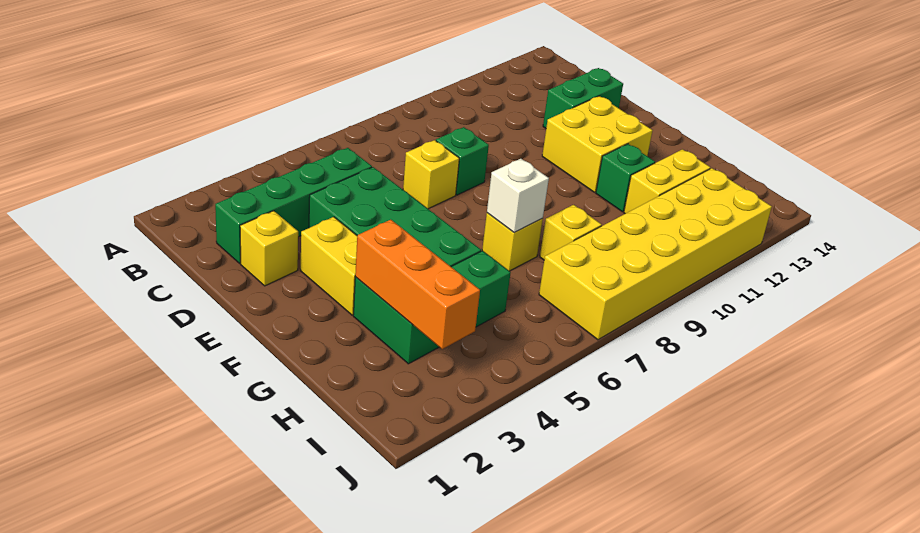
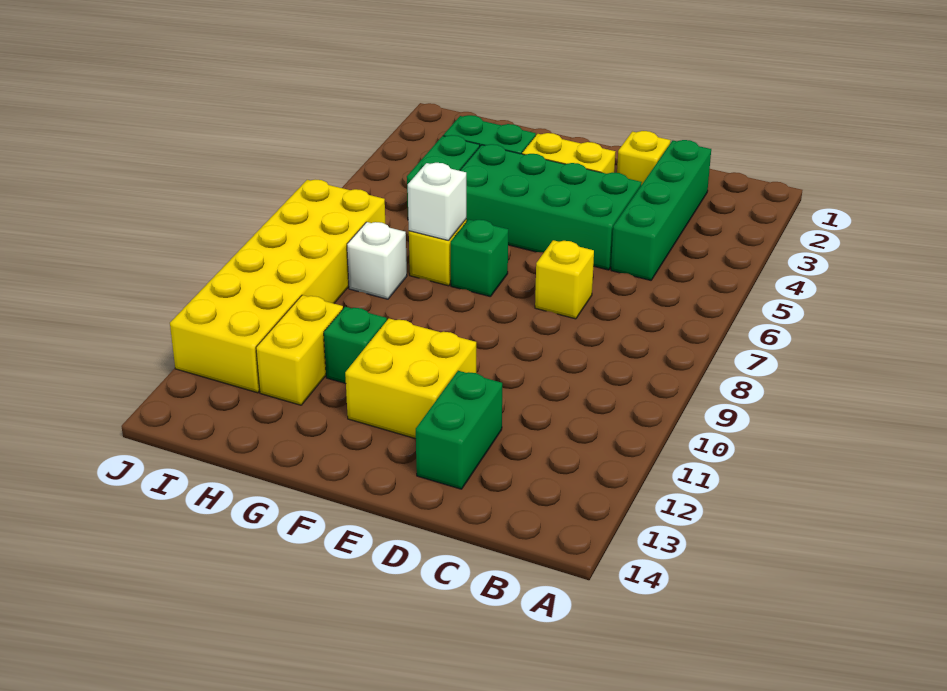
green brick D8 level 1 -> green brick F7 level 1
orange brick G3:I3 level 2 -> none
yellow brick H8 level 1 -> white brick H8 level 1

